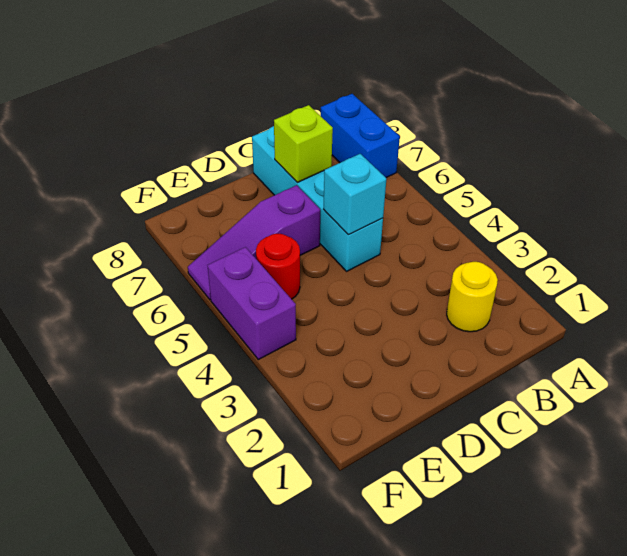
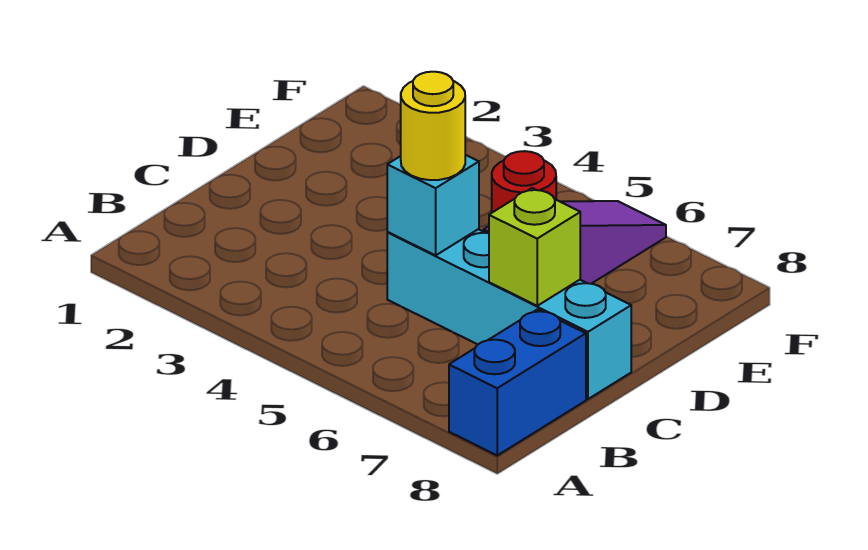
blue brick A7:A8 level 1 -> blue brick A8:B8 level 1
yellow round brick B2 level 1 -> yellow round brick C5 level 3
purple brick F4:F5 level 1 -> none

